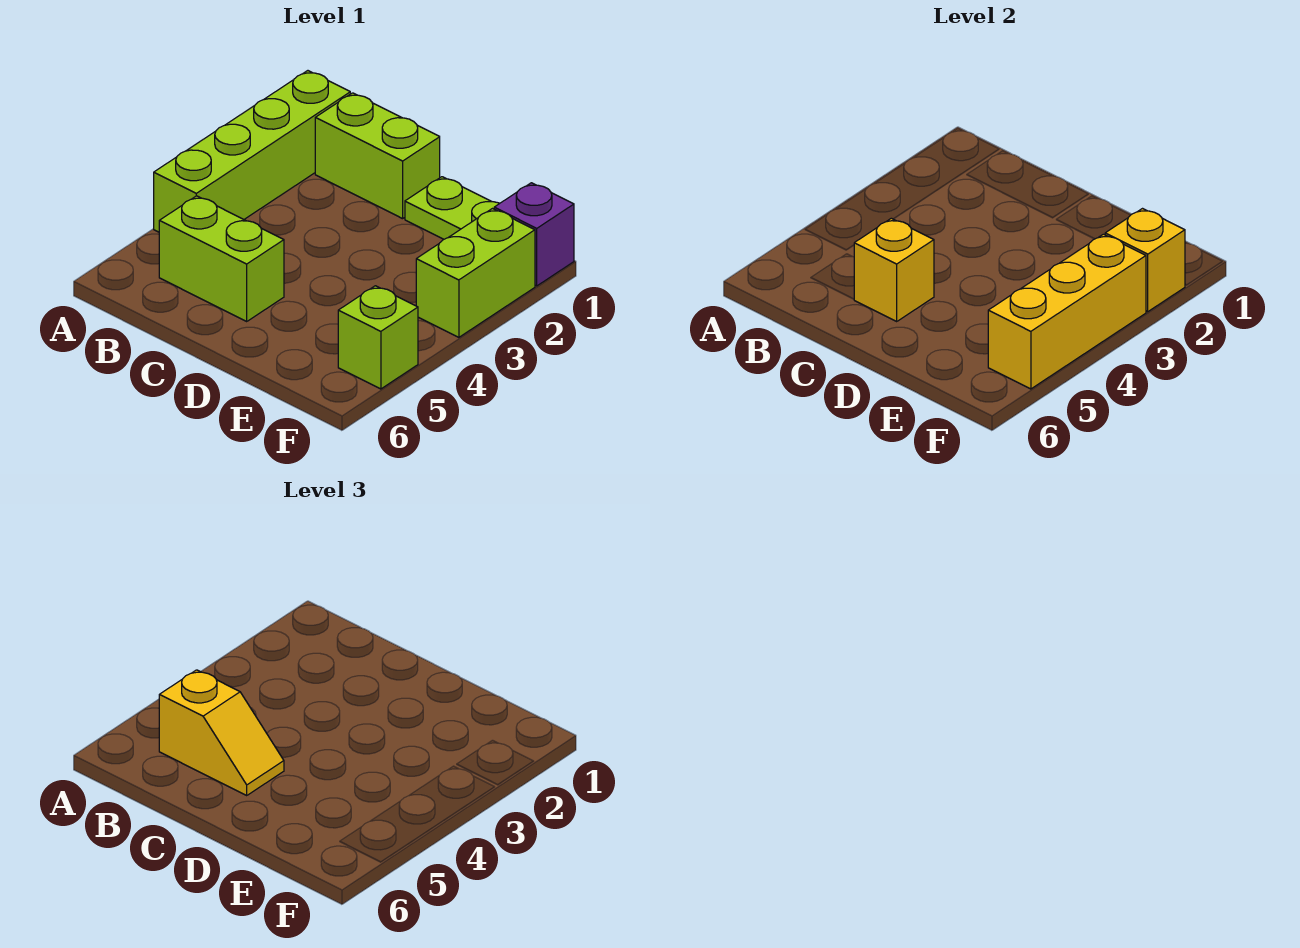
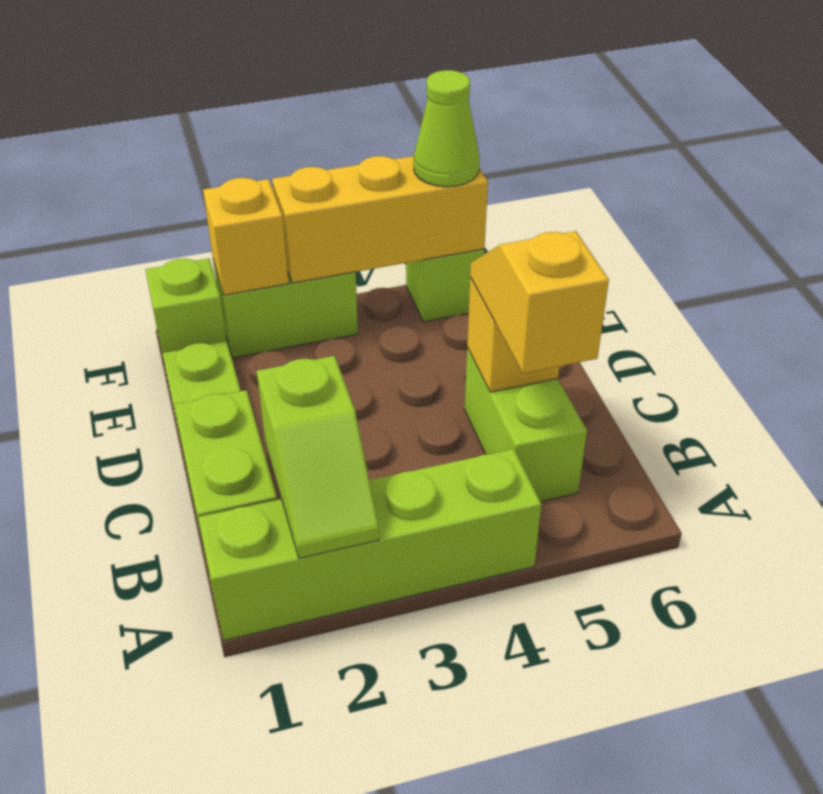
none -> lime slope A2:B2 level 2 top B
purple brick F1 level 1 -> lime brick F1 level 1
none -> lime cone F5 level 3

